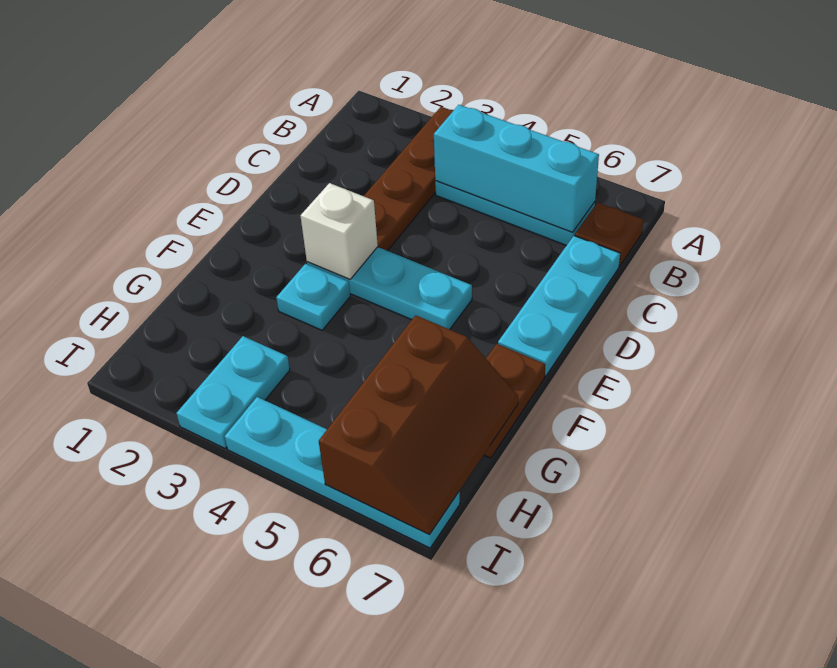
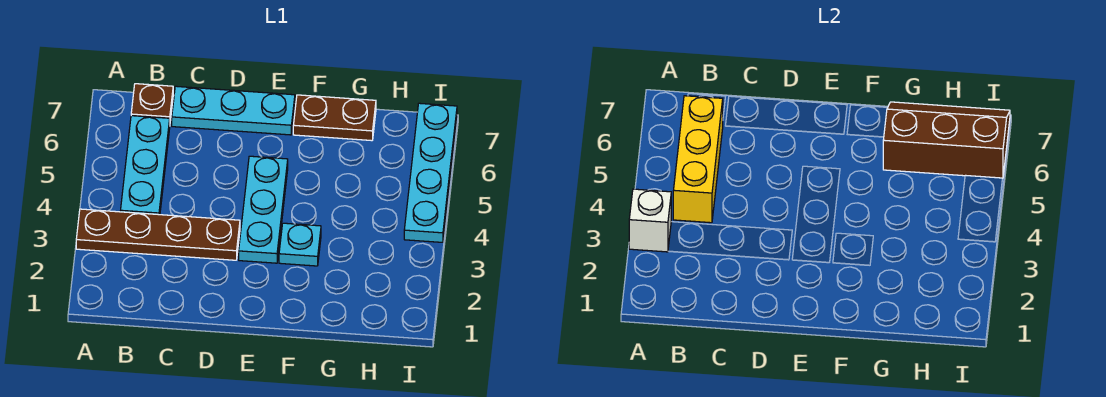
cyan brick B4:B6 level 2 -> yellow brick B4:B6 level 2
white brick E3 level 2 -> white brick A3 level 2
cyan plate H3:I3 level 1 -> none

